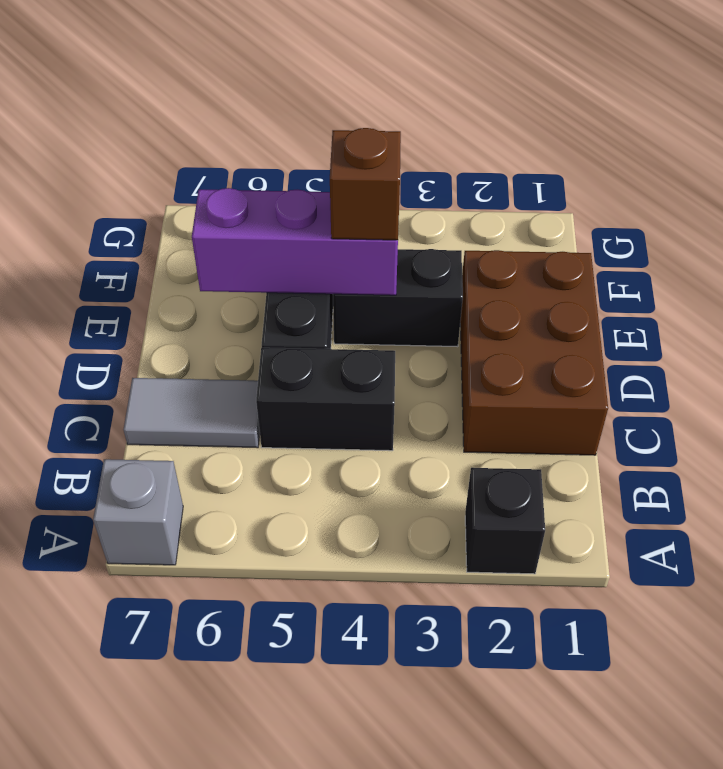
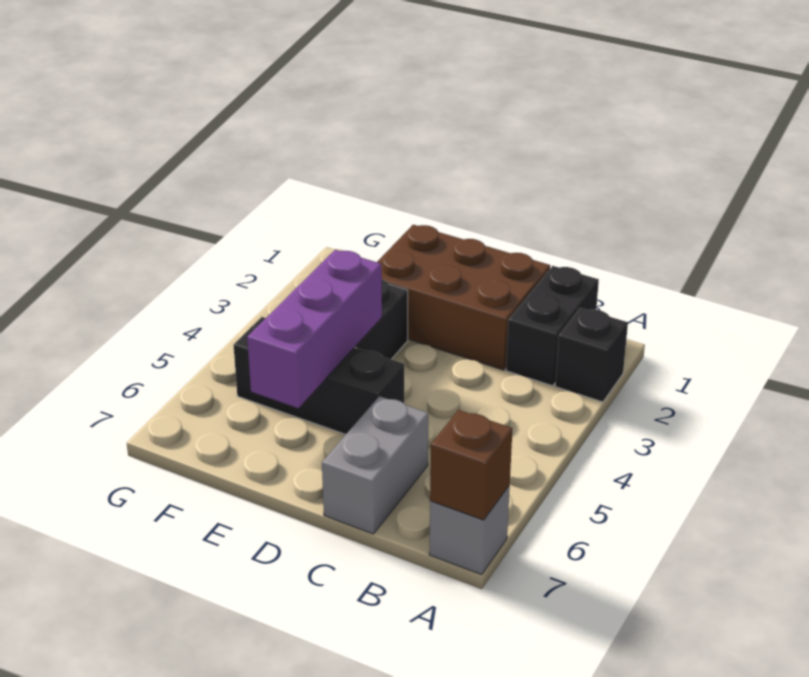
black brick C4:C5 level 1 -> black brick B1:B2 level 1
grey tile C6:C7 level 1 -> grey brick C6:C7 level 1
brown brick E4 level 3 -> brown brick A7 level 2

